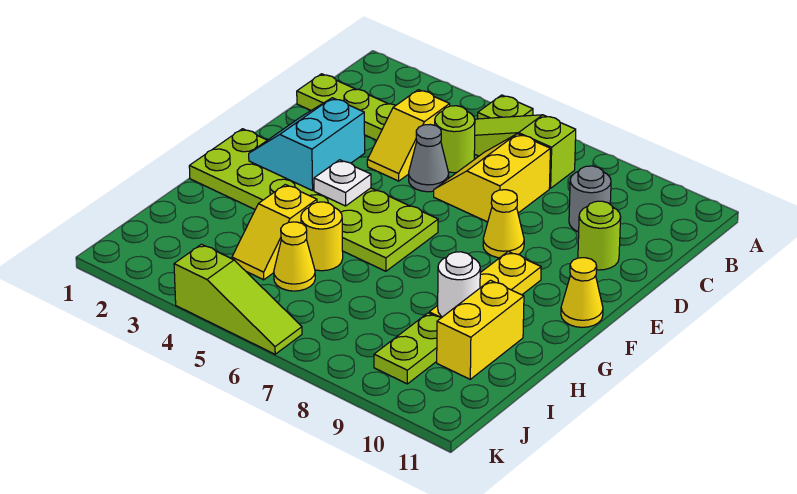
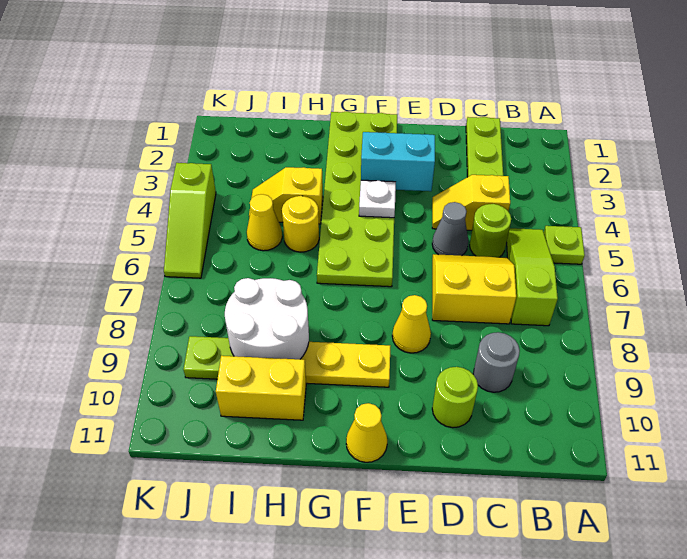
white round brick H9 level 2 -> white round brick H8:I9 level 2

